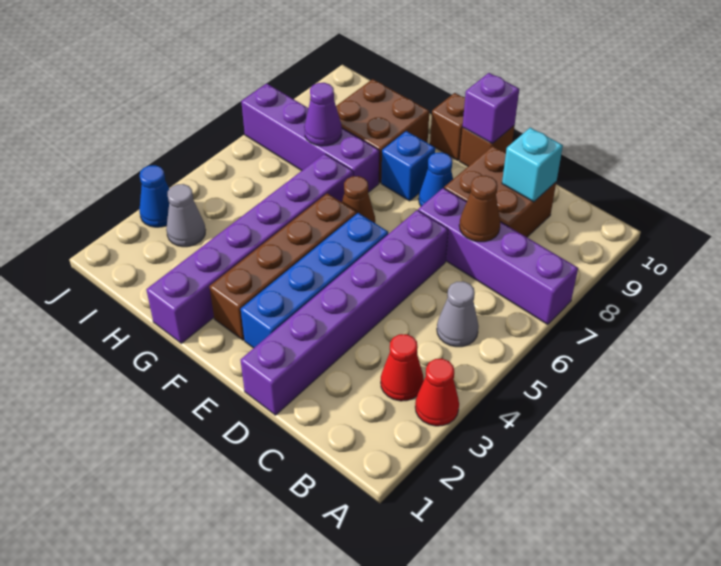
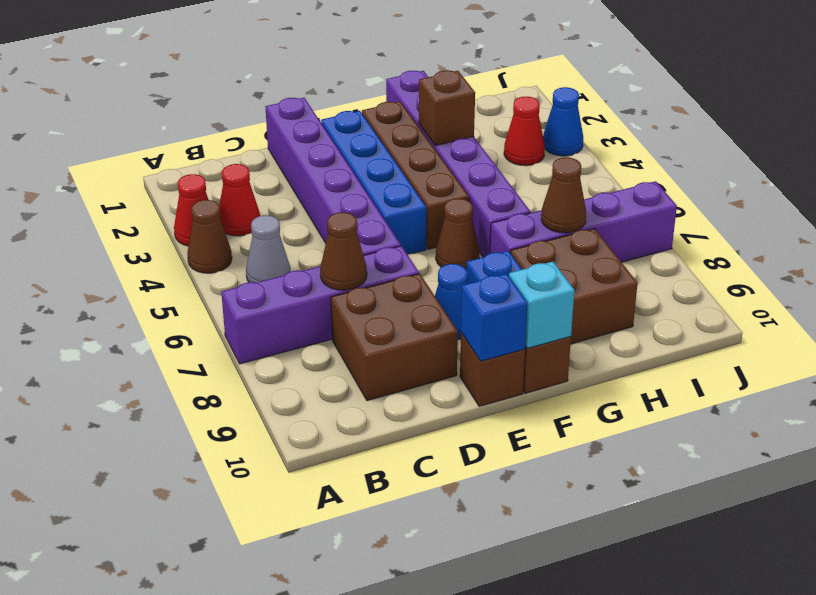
none -> brown cone A4 level 1
cyan brick C9 level 2 -> cyan brick F10 level 2
purple brick E10 level 2 -> blue brick E10 level 2
none -> brown brick G3 level 2
purple cone H7 level 2 -> brown cone H7 level 2
grey cone I3 level 1 -> red cone I3 level 1

